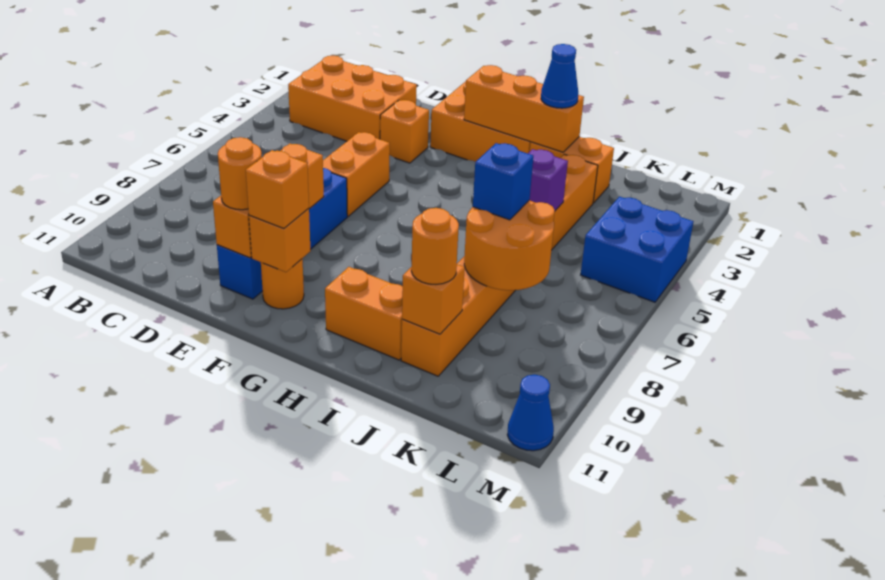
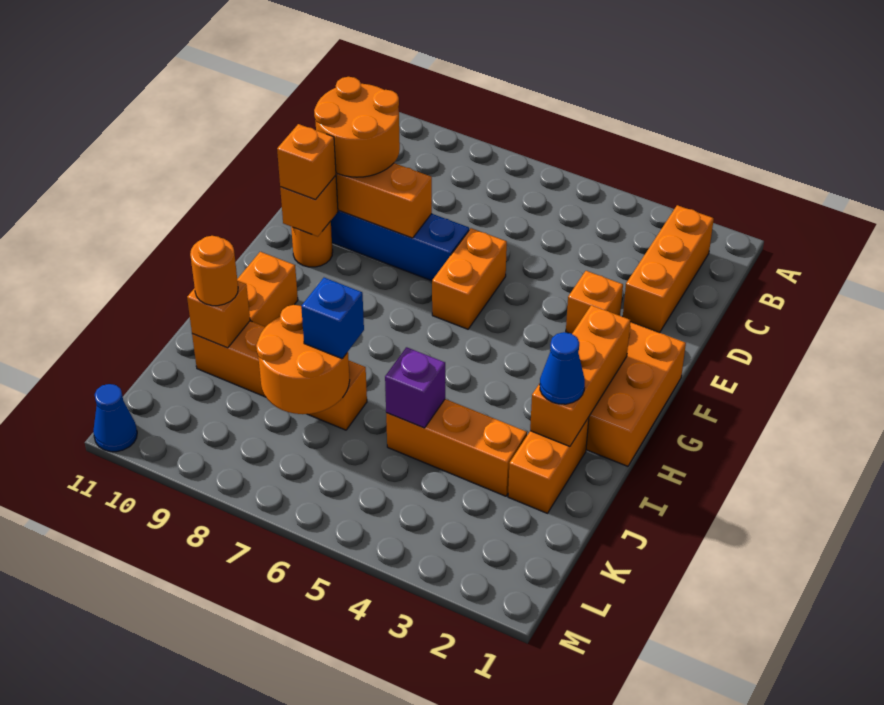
orange brick B2:D3 level 1 -> orange brick B2:D2 level 1
orange brick E5:E6 level 1 -> orange brick E6:F6 level 1
orange round brick E10 level 3 -> orange round brick D9:E10 level 3
blue brick L4:M5 level 1 -> none

